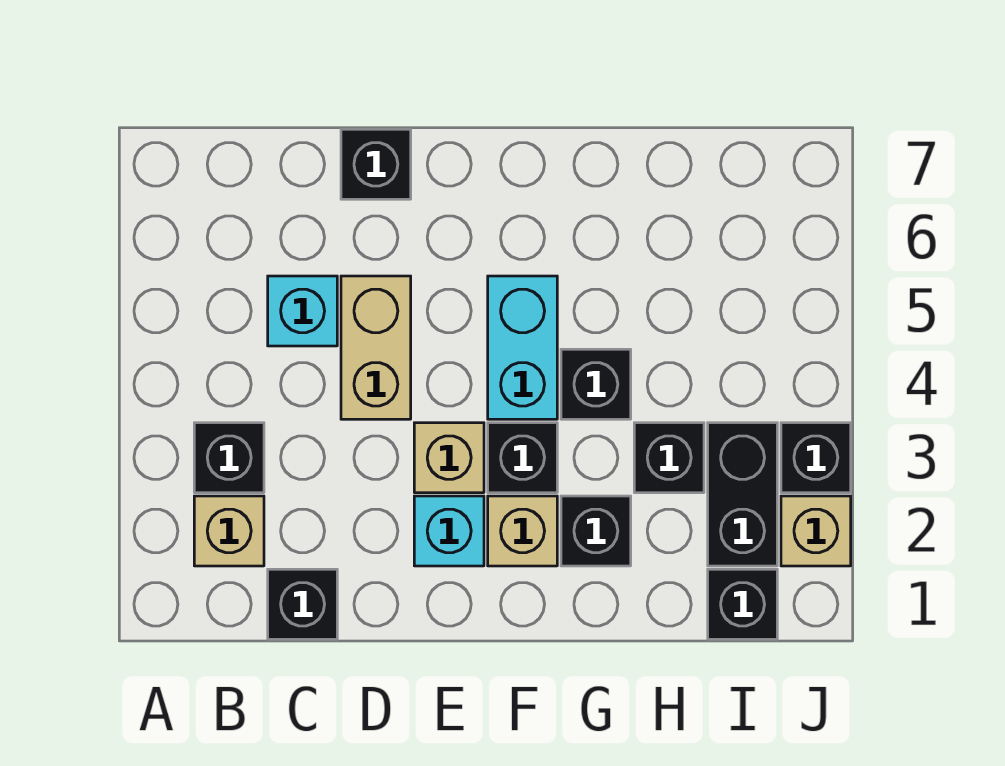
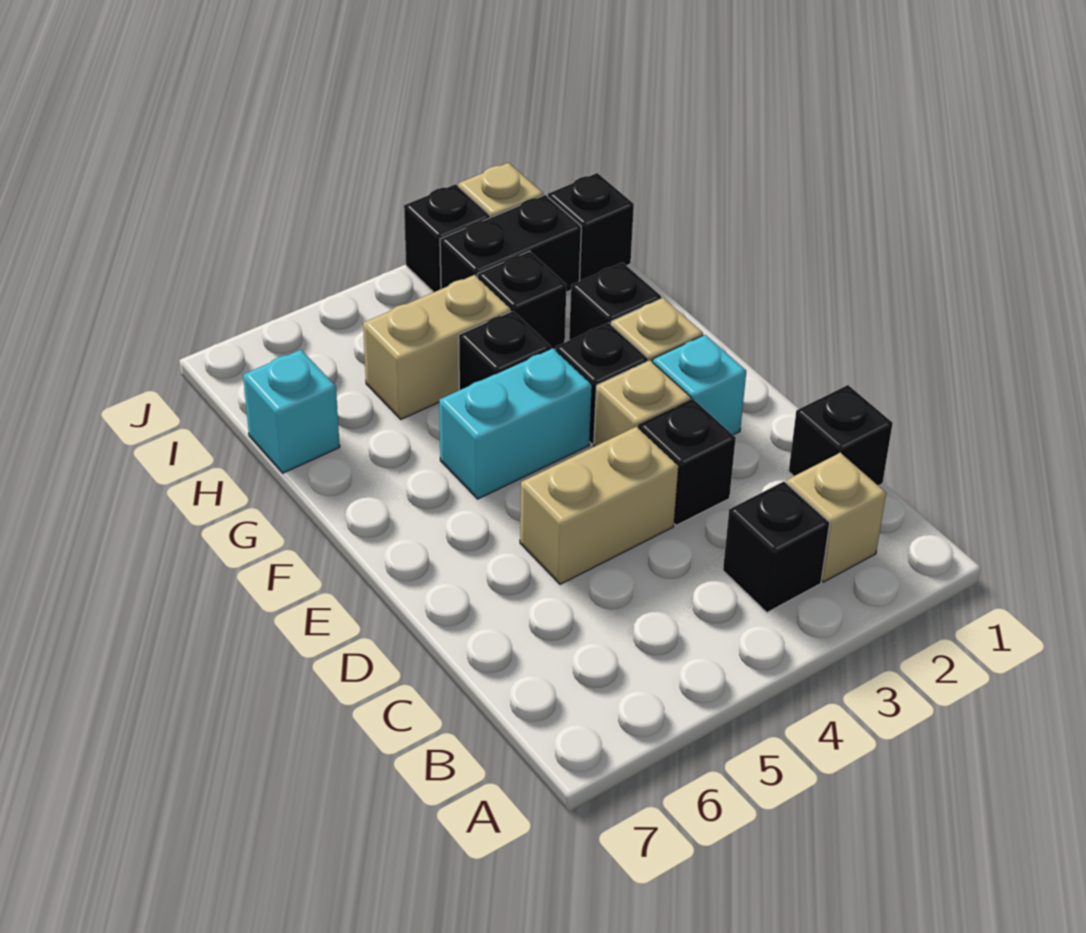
cyan brick C5 level 1 -> cyan brick H7 level 1
black brick D7 level 1 -> black brick D3 level 1
none -> tan brick H4:H5 level 1

